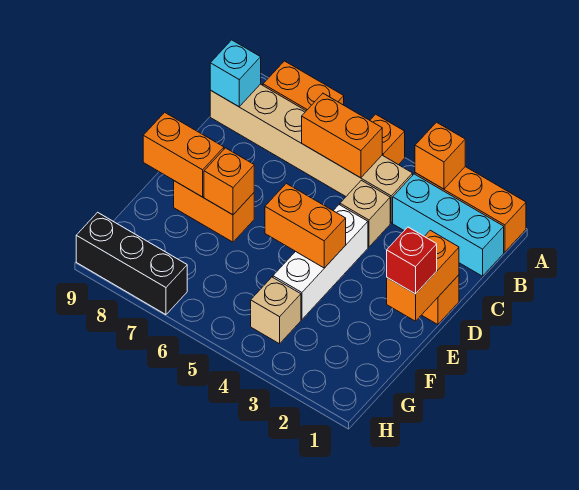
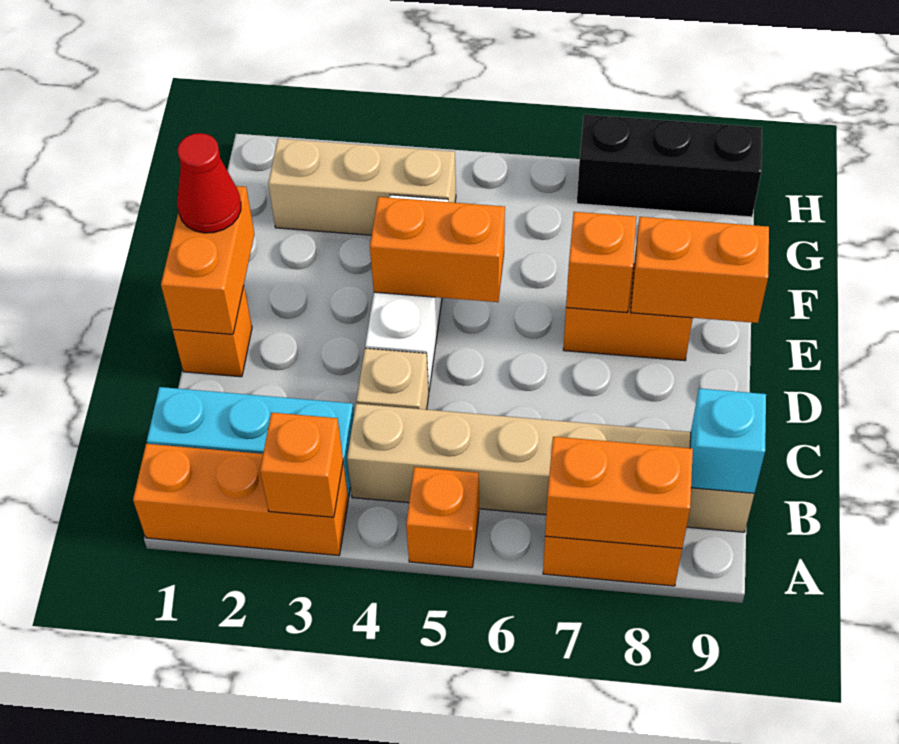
orange brick B5:B6 level 2 -> orange brick A7:A8 level 2
red brick E1 level 3 -> red cone E1 level 3
tan brick G4 level 1 -> tan brick G2:G4 level 1

